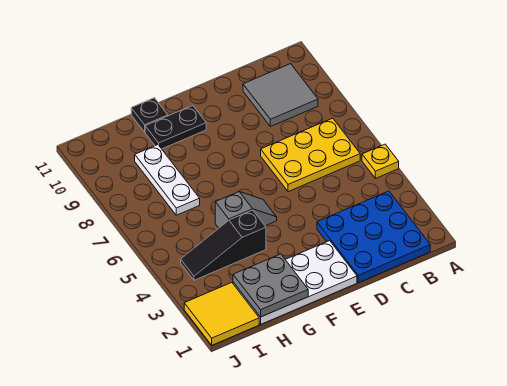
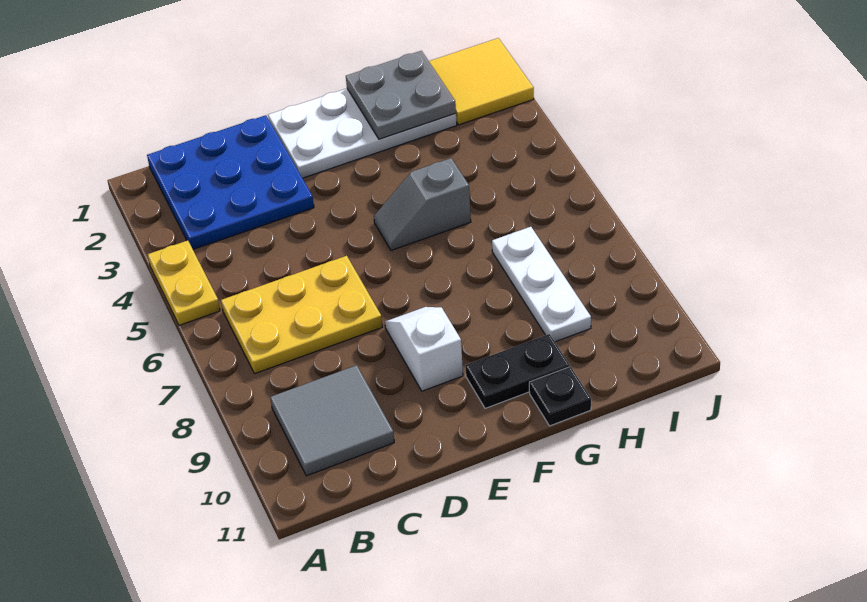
yellow plate A5 level 1 -> yellow plate A4:A5 level 1
none -> white slope E8:E9 level 1 top 9
black slope G4:I4 level 1 top G -> none

